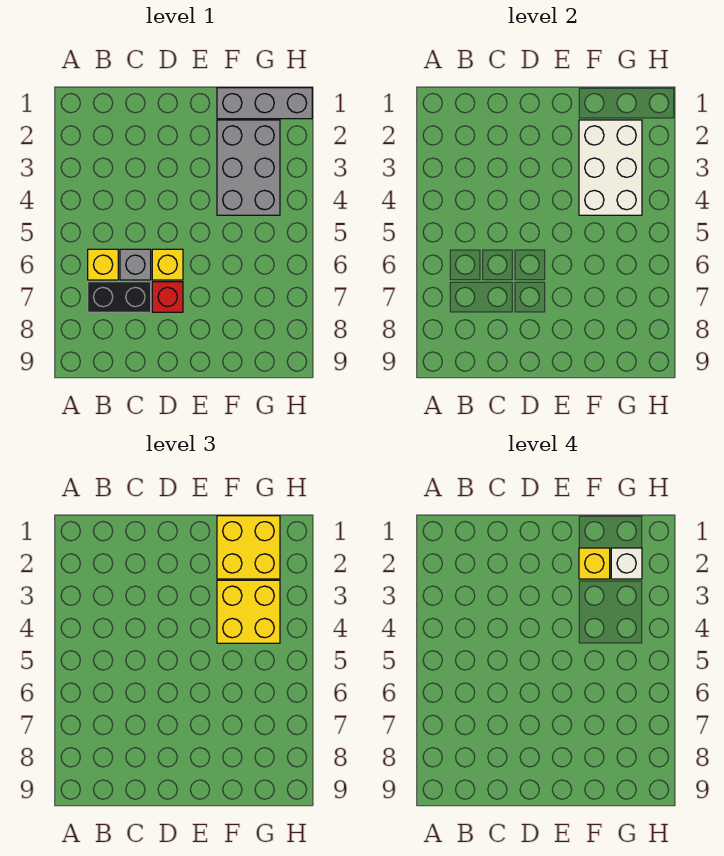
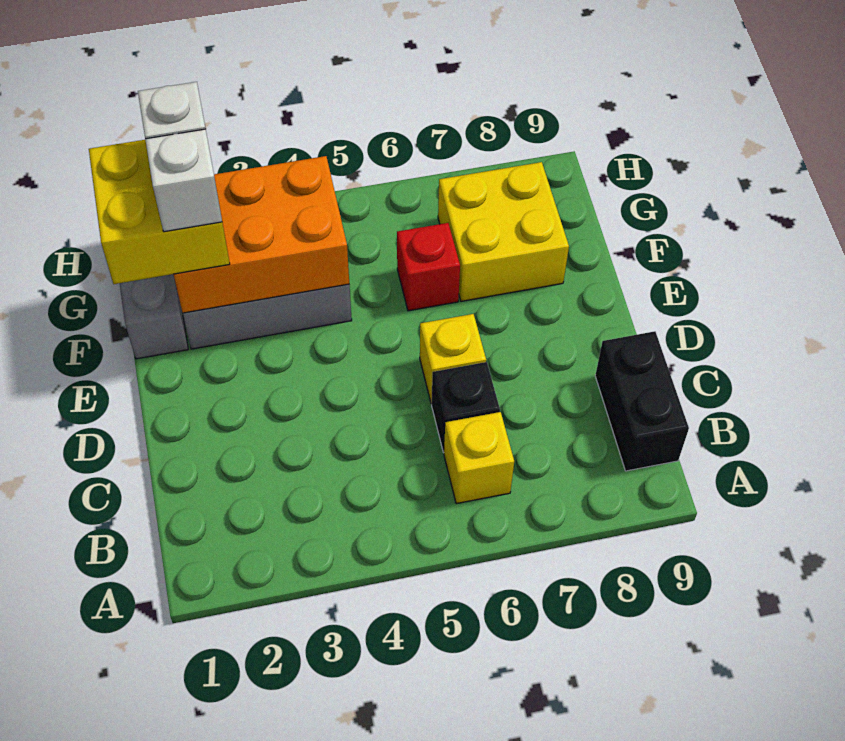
black brick B7:C7 level 1 -> black brick B9:C9 level 1
grey brick C6 level 1 -> black brick C6 level 1
red brick D7 level 1 -> red brick F6 level 1
white brick F2:G4 level 2 -> orange brick F2:G4 level 2
yellow brick F2 level 4 -> white brick F2 level 4
yellow brick F3:G4 level 3 -> yellow brick F7:G8 level 1

